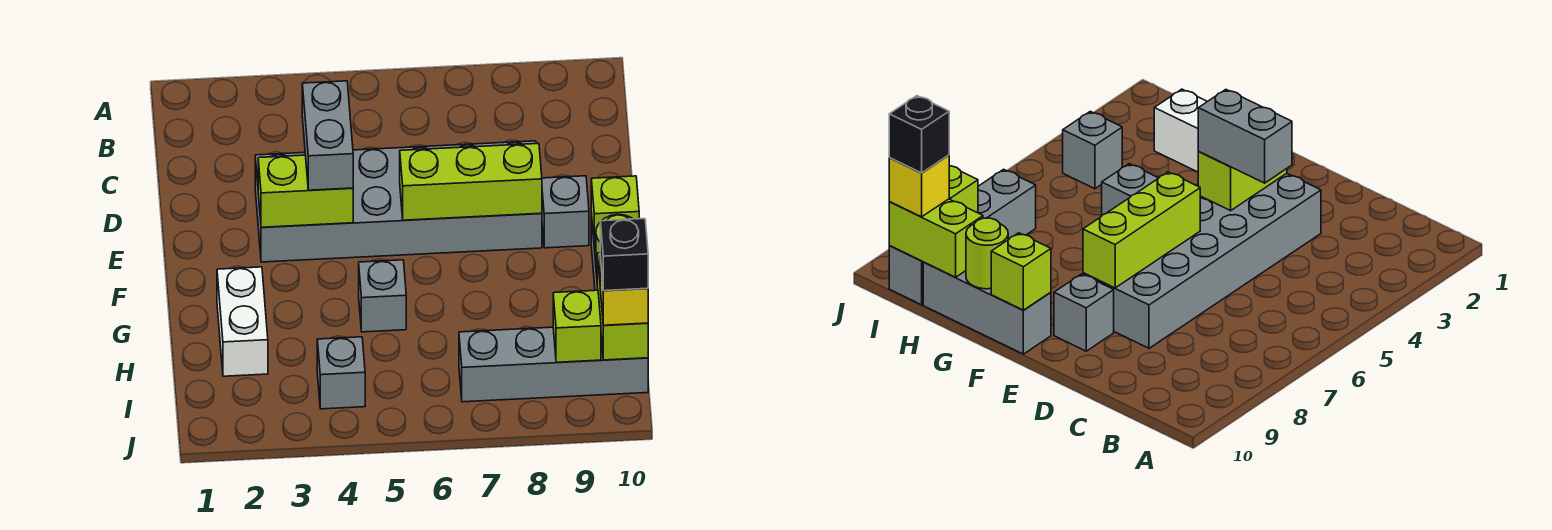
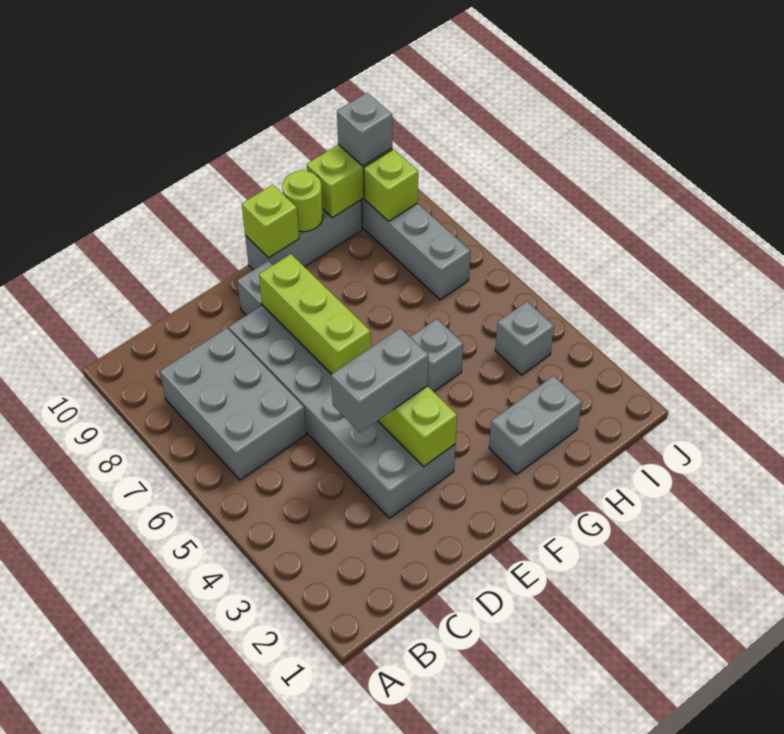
none -> grey brick B6:C8 level 1
white brick G2:H2 level 1 -> grey brick G2:H2 level 1
yellow brick I10 level 3 -> grey brick I10 level 3
black brick I10 level 4 -> none

